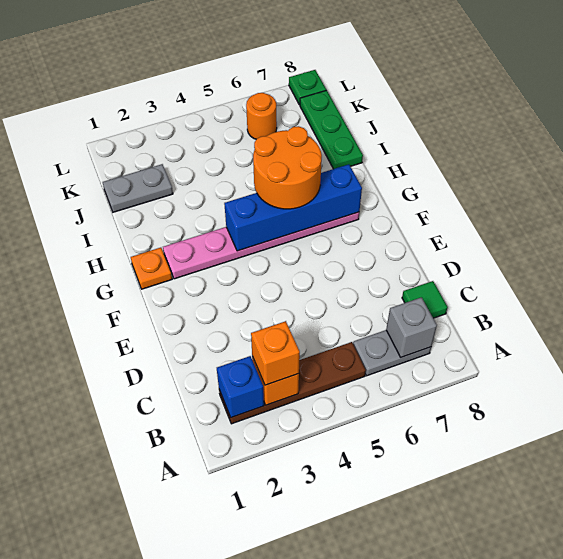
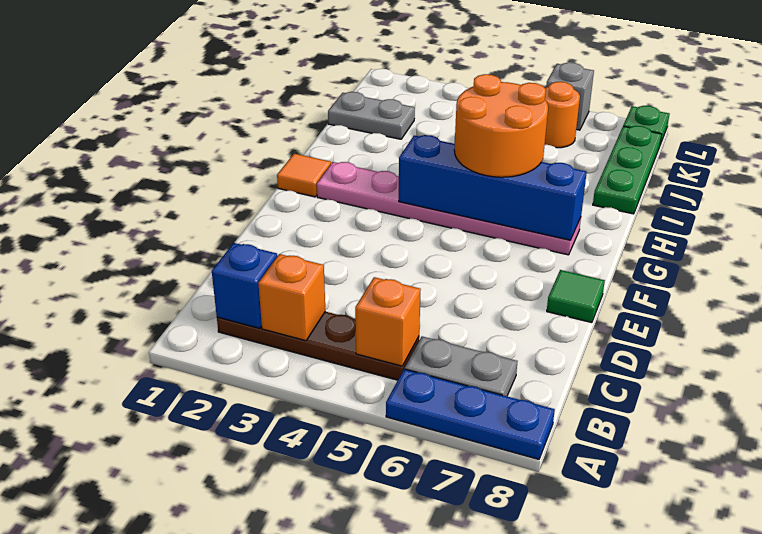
none -> blue plate A6:A8 level 1
orange brick B3 level 3 -> orange brick B5 level 2
grey brick B7 level 2 -> grey brick L6 level 1
green tile C8 level 1 -> green tile E8 level 1
orange plate G1 level 1 -> orange tile G1 level 1

